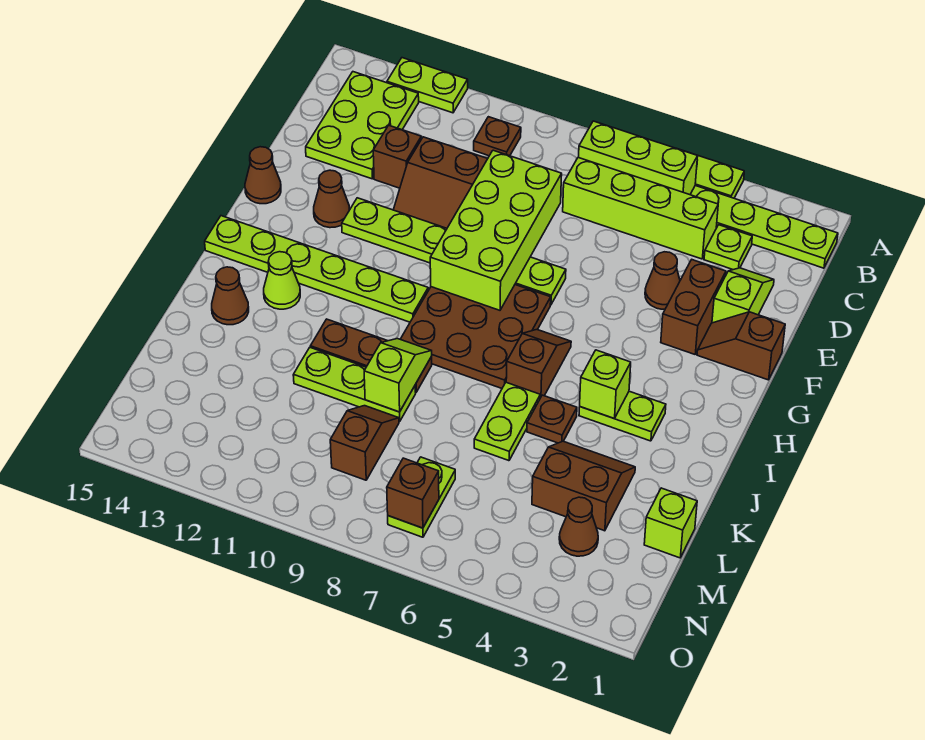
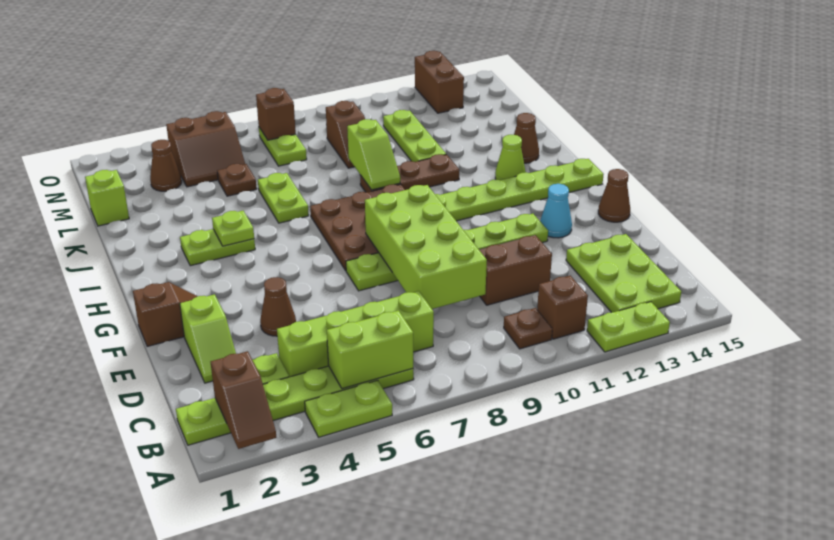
lime brick B5:B7 level 2 -> lime brick B5:B6 level 2
brown brick D12 level 1 -> brown brick B11 level 1
brown brick E3:F3 level 1 -> brown brick N13:O13 level 1
brown cone F13 level 1 -> cyan cone F13 level 1
brown slope H6:I6 level 1 top I -> brown slope A2:B2 level 2 top B
lime brick I4 level 2 -> lime plate I4 level 2
brown plate J5 level 1 -> brown plate L5 level 1
brown slope K3:L4 level 1 top L -> brown slope M4:N5 level 1 top N
lime plate K9:K11 level 1 -> lime plate K11:M11 level 1

